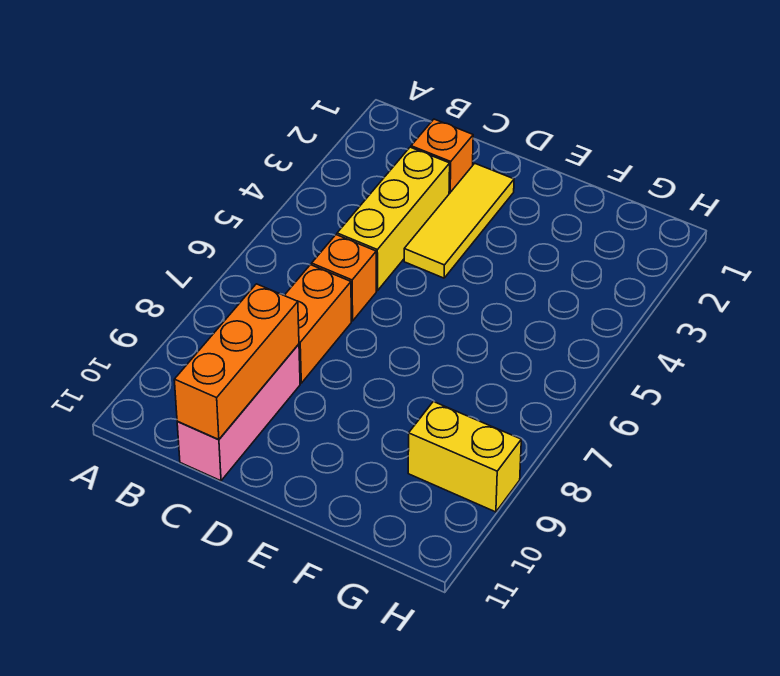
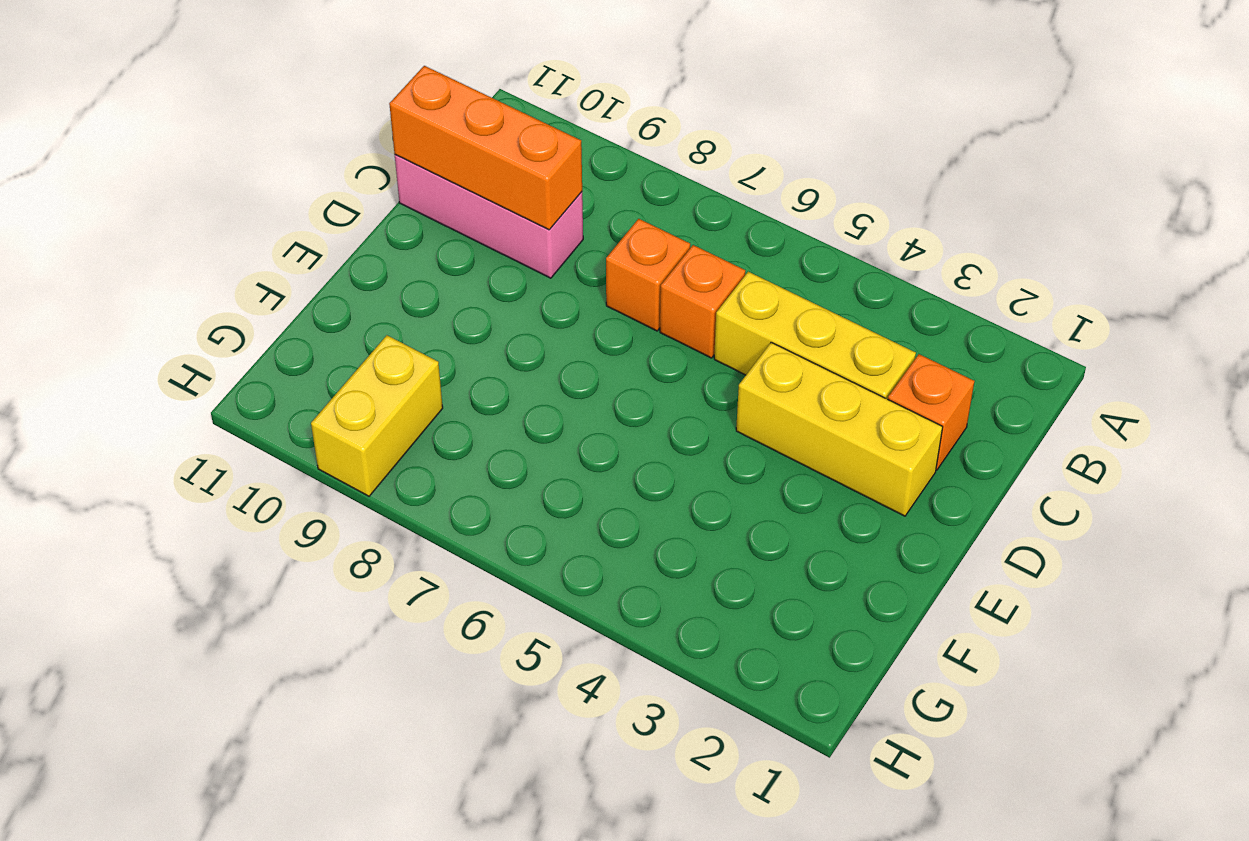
orange brick C7:C8 level 1 -> orange brick C7 level 1
yellow tile D2:D4 level 1 -> yellow brick D2:D4 level 1

